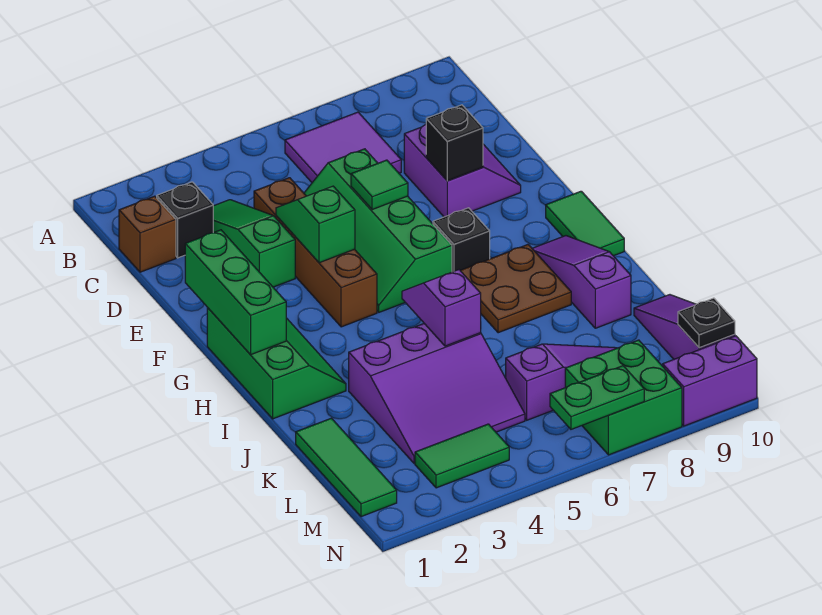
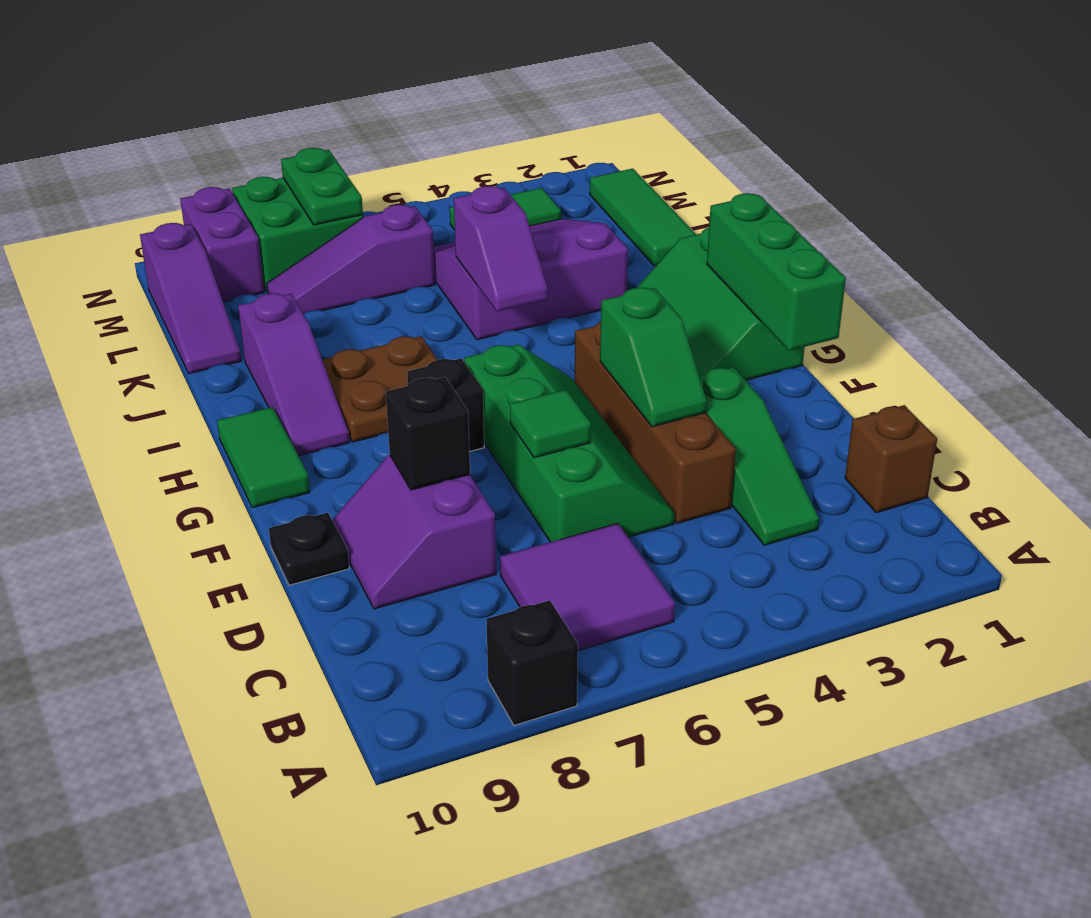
black brick C2 level 1 -> black brick A8 level 1
black plate M10 level 2 -> black plate E10 level 1
green plate N6:N7 level 2 -> green plate M7:N7 level 2
purple brick N9:N10 level 1 -> purple brick M9:N9 level 1

